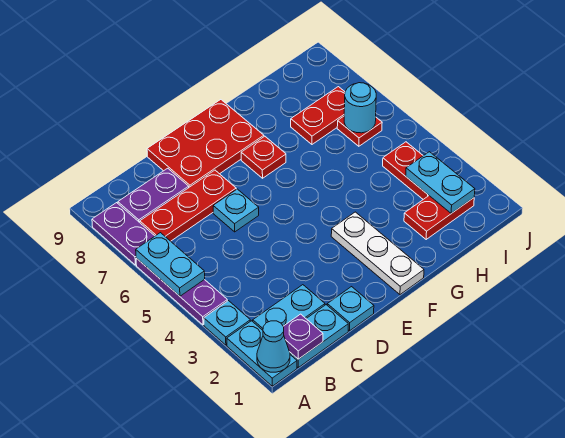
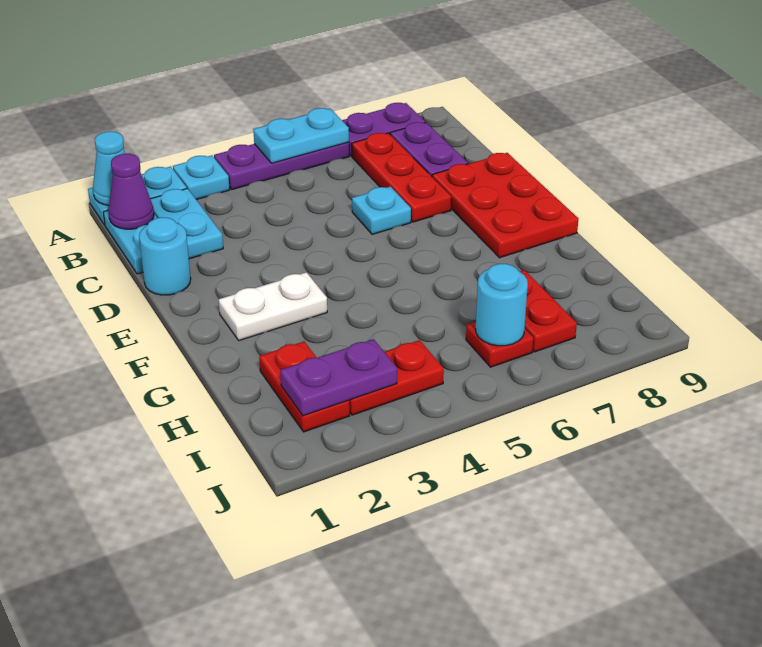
purple plate B1 level 2 -> purple cone B1 level 2
cyan plate D1 level 1 -> cyan round brick D1 level 1
white plate F1:F3 level 1 -> white plate F2:F3 level 1
red plate F7 level 1 -> none
cyan plate I2:I3 level 2 -> purple plate I2:I3 level 2

